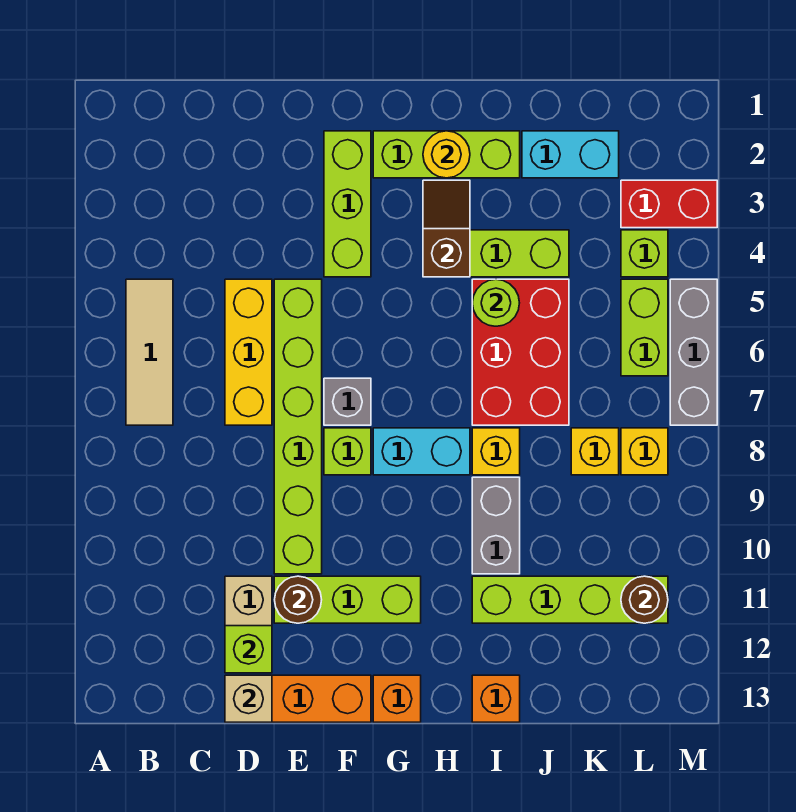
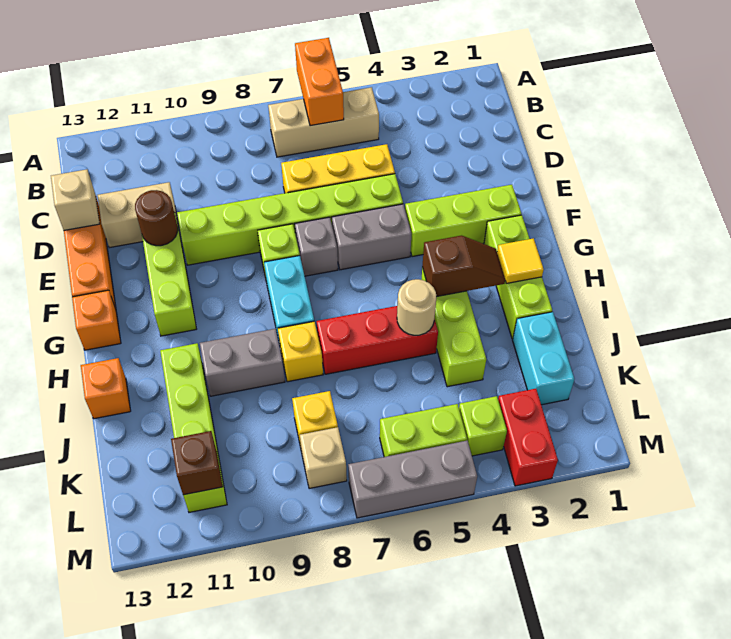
none -> orange brick A6:B6 level 2
tan tile B5:B7 level 1 -> tan brick B5:B7 level 1
lime brick D12 level 2 -> none
none -> grey brick F5:F6 level 1
yellow round brick H2 level 2 -> yellow tile H2 level 2
red brick I5:J7 level 1 -> red brick I5:I7 level 1
lime round brick I5 level 2 -> tan round brick I5 level 2
yellow brick L8 level 1 -> tan brick L8 level 1
brown round brick L11 level 2 -> brown brick L11 level 2

